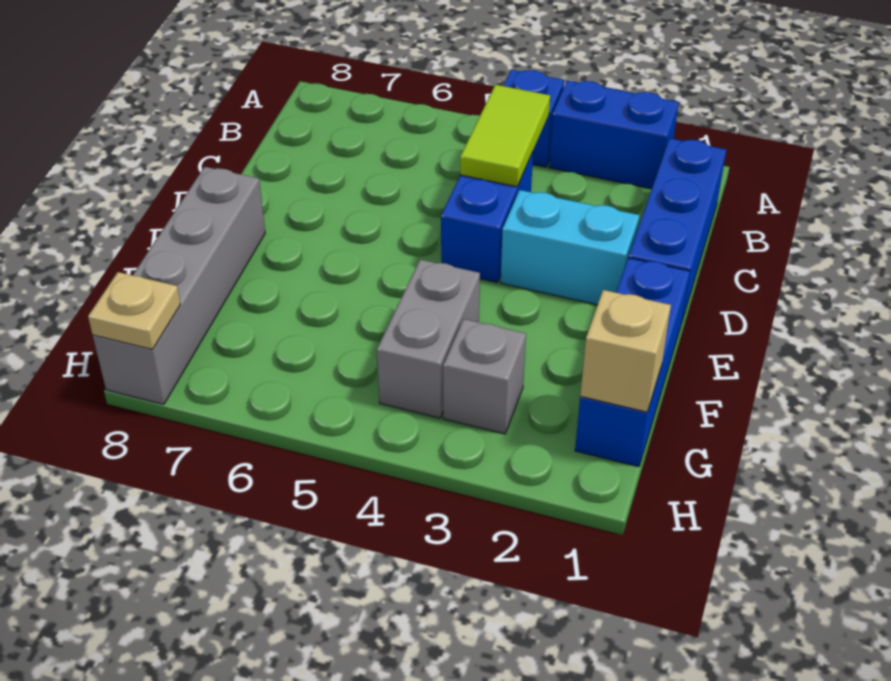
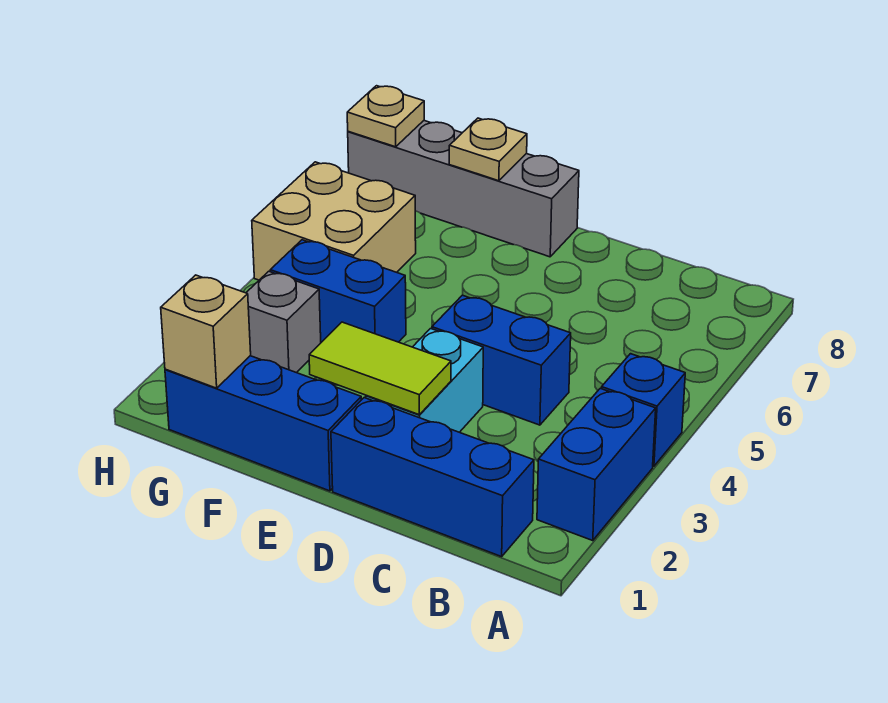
lime tile B4:C4 level 2 -> lime tile D2:E2 level 2
grey brick F4:G4 level 1 -> blue brick F4:G4 level 1
none -> tan plate F8 level 2
none -> tan brick G5:H6 level 1

